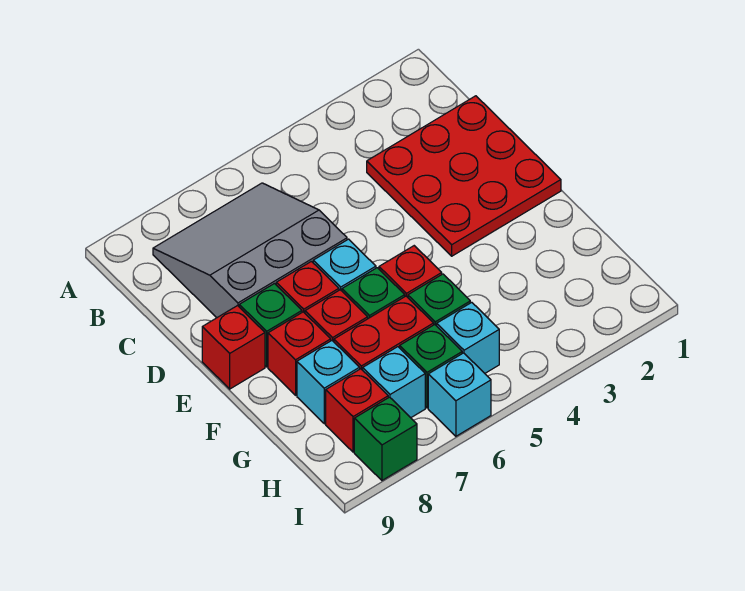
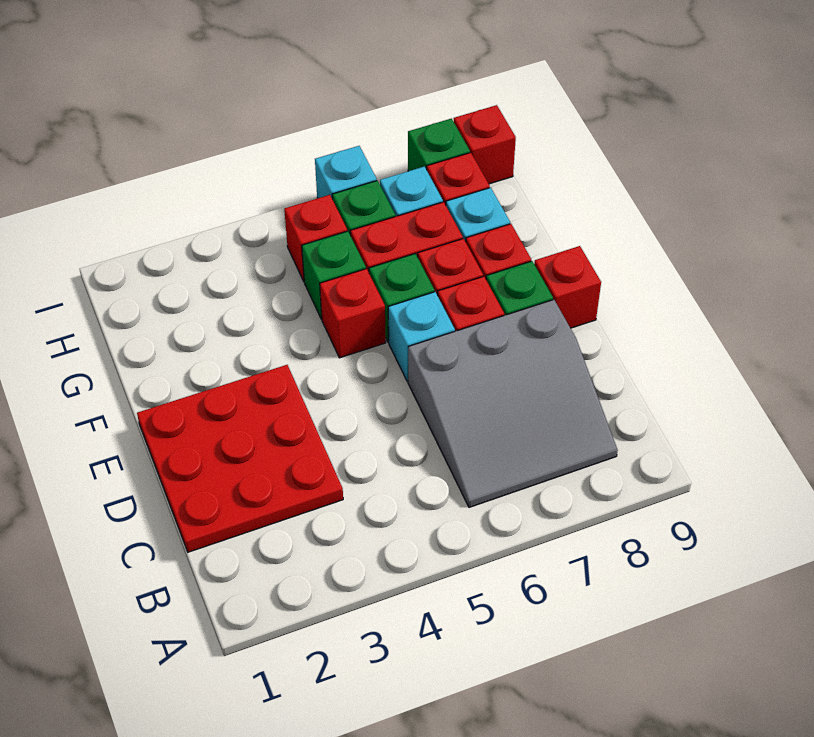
cyan brick H5 level 1 -> red brick H5 level 1
none -> red brick I9 level 1

